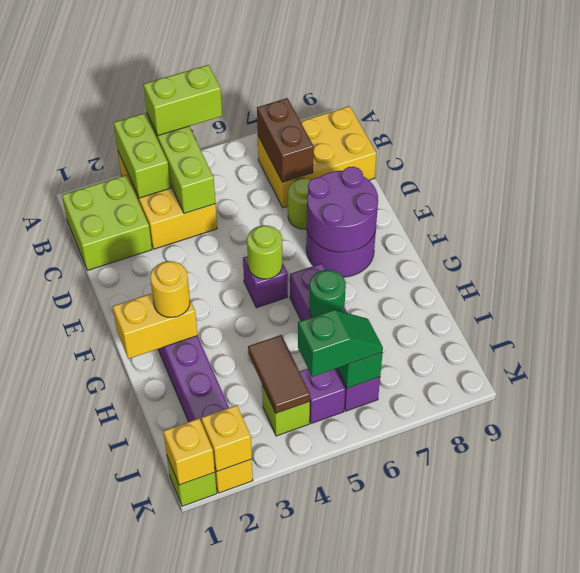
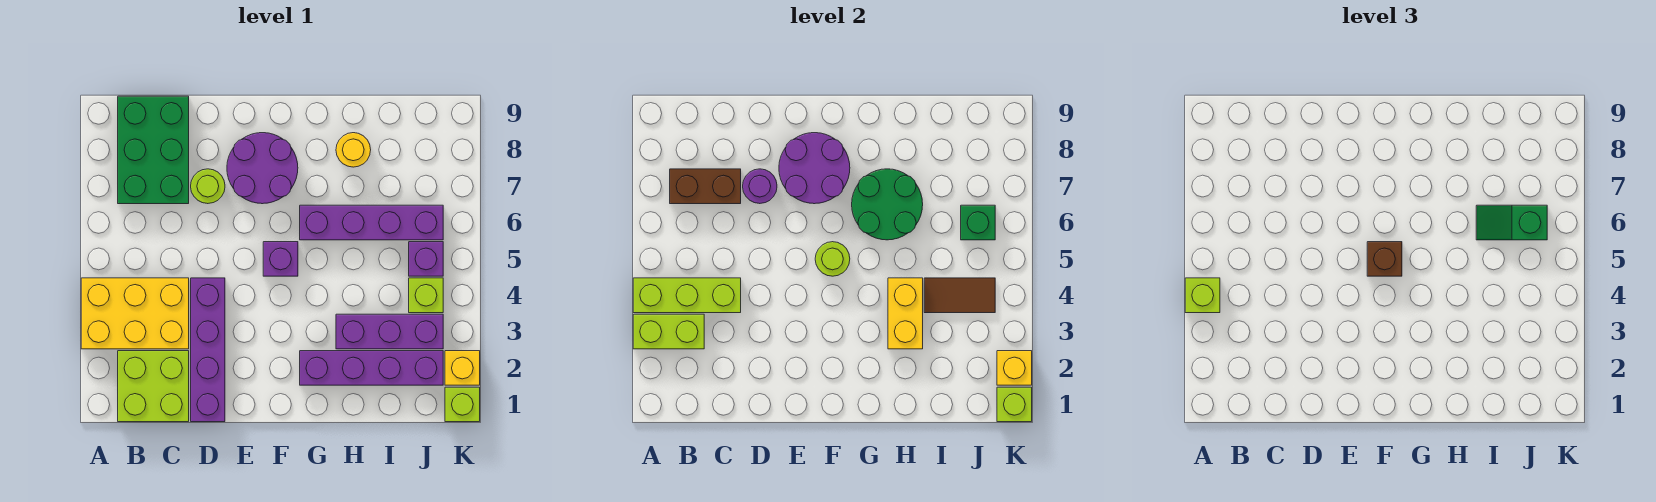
lime brick A4:A5 level 3 -> lime brick A4 level 3
yellow brick B7:C9 level 1 -> green brick B7:C9 level 1
none -> purple brick D1:D4 level 1
none -> purple round brick D7 level 2
none -> brown brick F5 level 3
yellow brick G1:G2 level 2 -> yellow brick H3:H4 level 2
yellow round brick G2 level 3 -> yellow round brick H8 level 1
none -> purple brick H3:J3 level 1
green round brick H6 level 2 -> green round brick G6:H7 level 2
green slope J5:J6 level 3 top 5 -> green slope I6:J6 level 3 top J
yellow brick K1 level 2 -> lime brick K1 level 2

